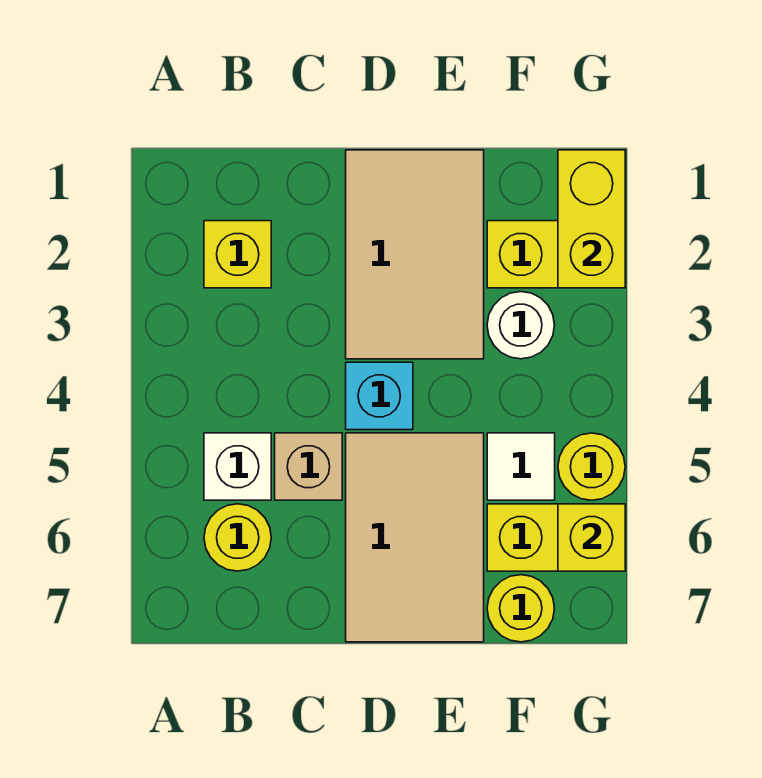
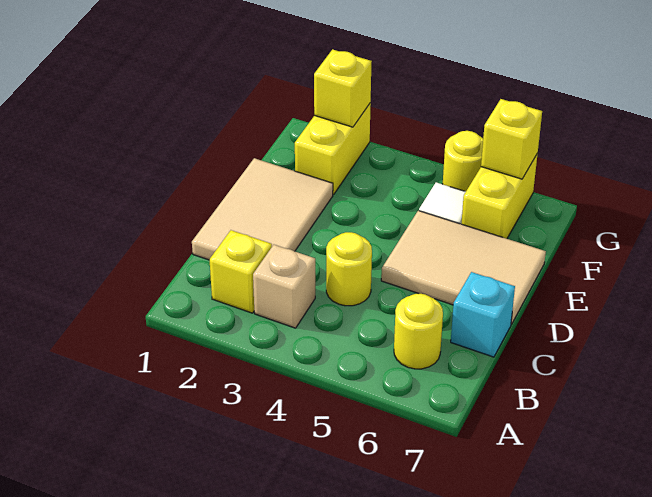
white brick B5 level 1 -> none
tan brick C5 level 1 -> tan brick B3 level 1
tan tile D1:E3 level 1 -> tan tile C1:E2 level 1
cyan brick D4 level 1 -> cyan brick C7 level 1
white round brick F3 level 1 -> none
yellow round brick F7 level 1 -> yellow round brick C4 level 1
yellow brick G1:G2 level 2 -> yellow brick G2 level 2

